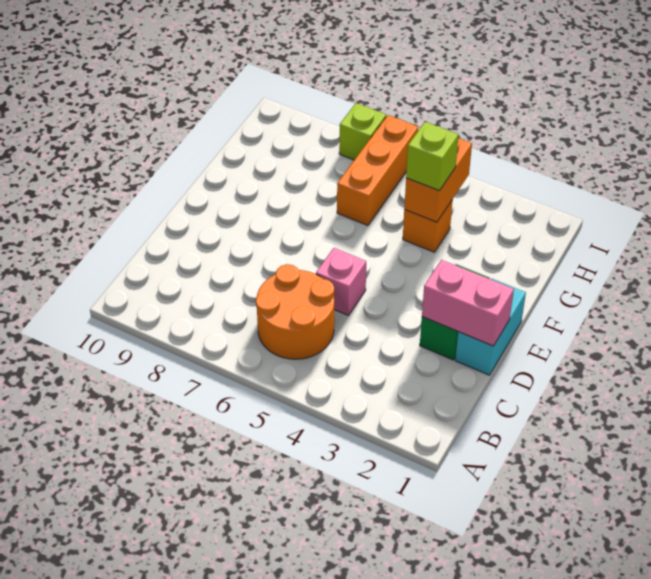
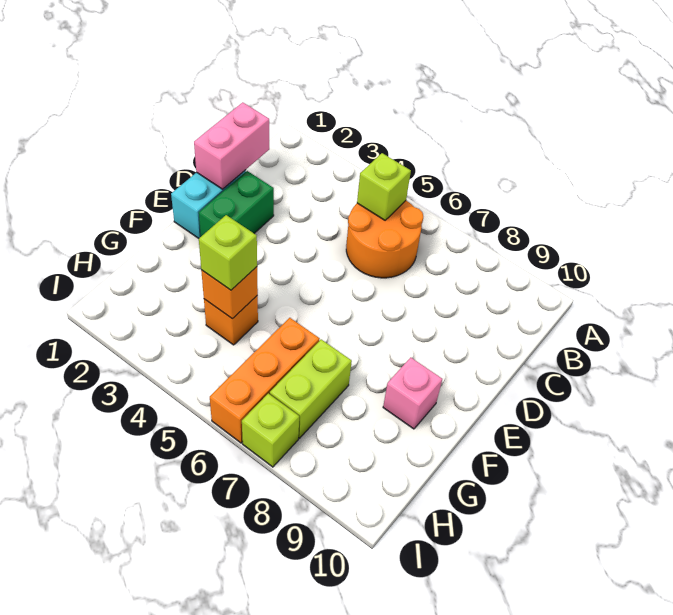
none -> lime brick B5 level 2
pink brick D1:D2 level 2 -> pink brick C1:D1 level 2
pink brick D5 level 1 -> pink brick F9 level 1
orange brick G4:H4 level 2 -> orange brick G4 level 2
none -> lime brick G7:H7 level 1

